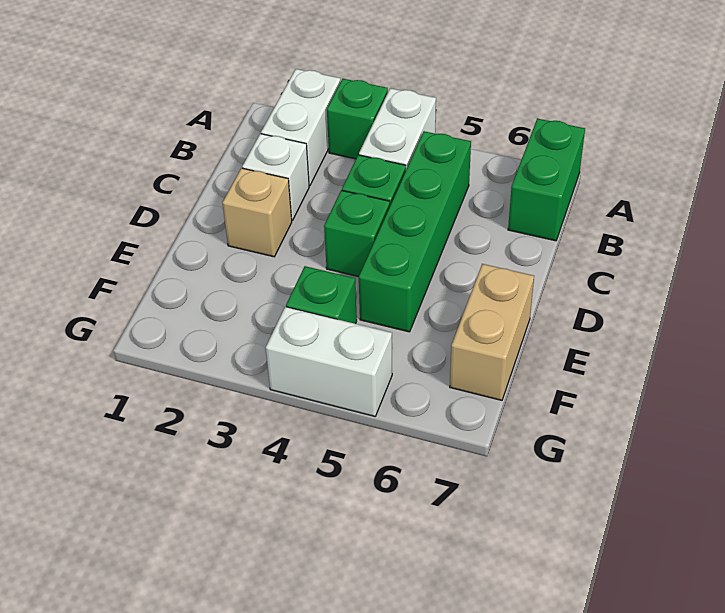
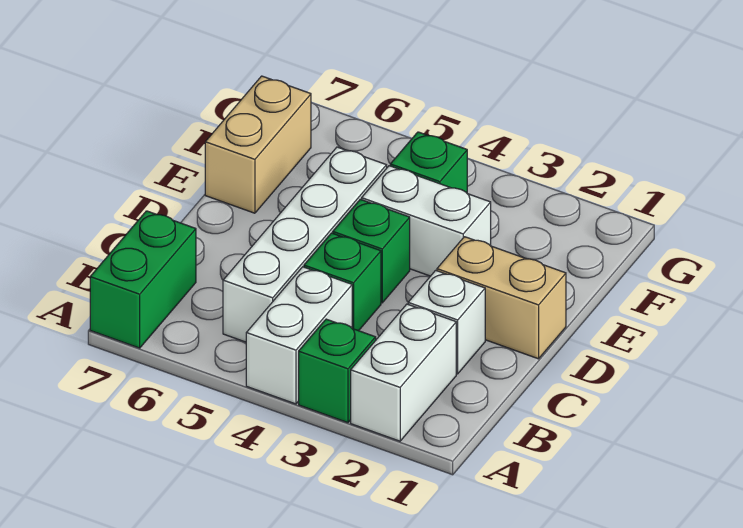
green brick B5:E5 level 1 -> white brick B5:E5 level 1
tan brick D2 level 1 -> tan brick D1:D2 level 1
white brick G4:G5 level 1 -> white brick E3:E4 level 1

